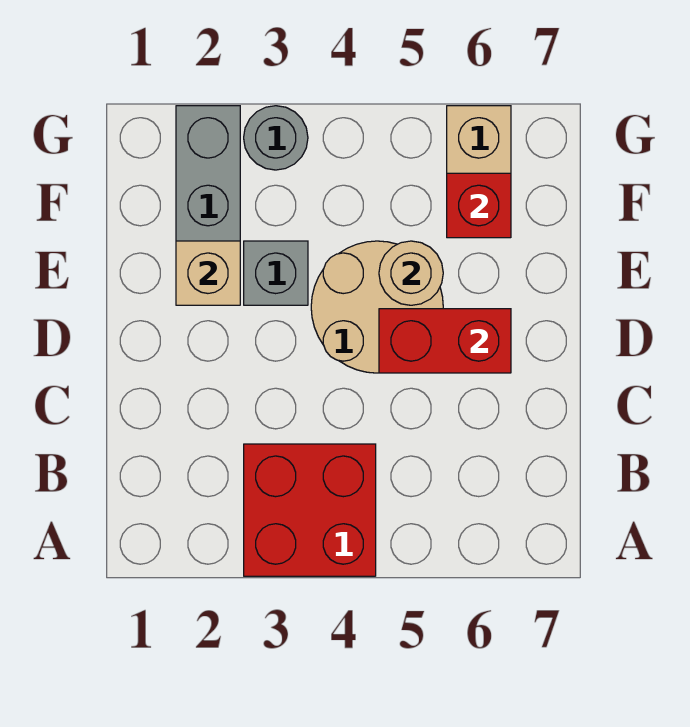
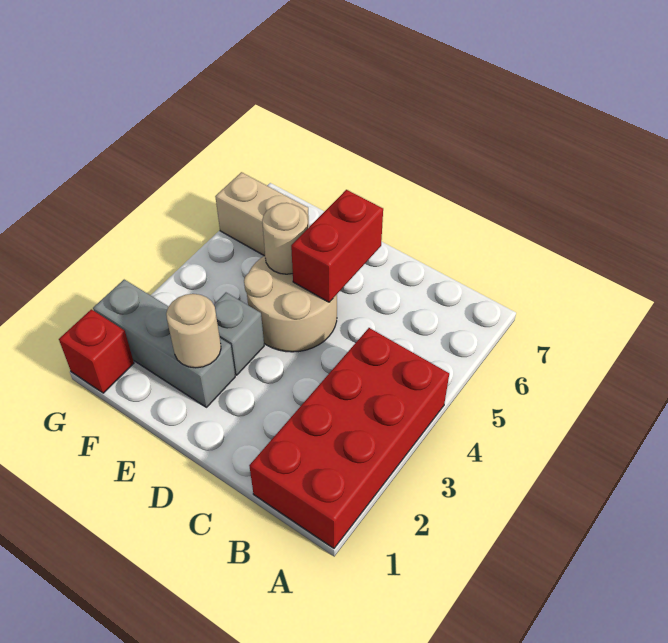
red brick A3:B4 level 1 -> red brick A1:B4 level 1
tan brick E2 level 2 -> tan round brick E2 level 2
red brick F6 level 2 -> red brick G1 level 1
grey round brick G3 level 1 -> none

